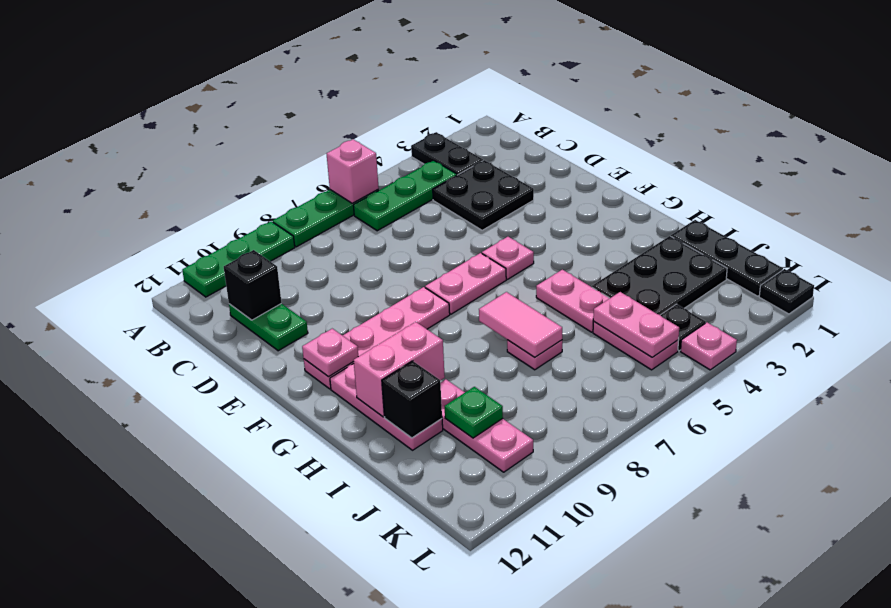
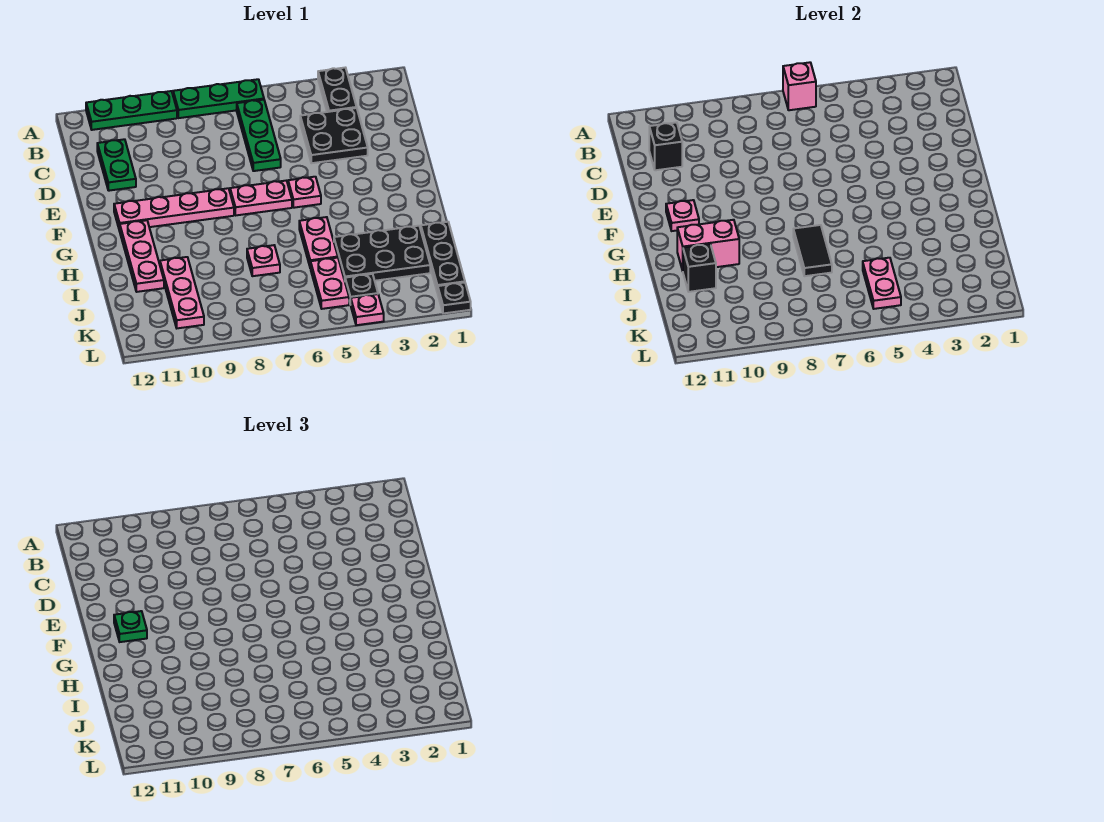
green plate B4:B6 level 1 -> green plate B6:D6 level 1
pink tile H7:I7 level 2 -> black tile H7:I7 level 2
green plate J10 level 2 -> green plate F11 level 3

